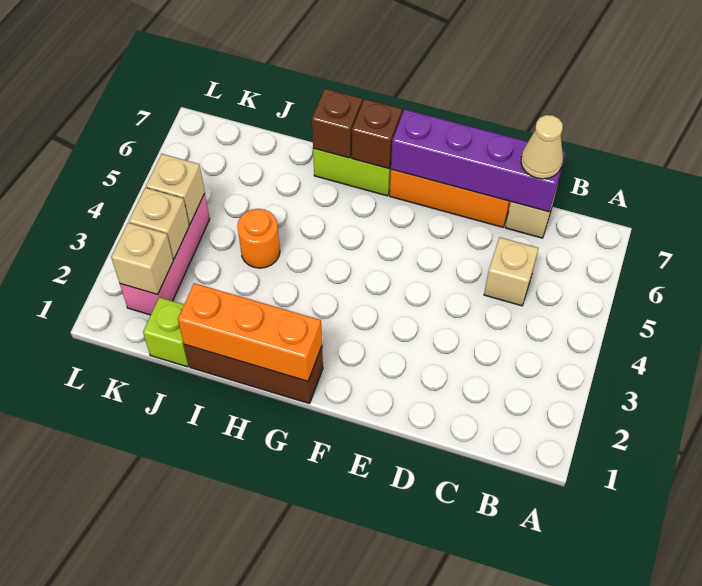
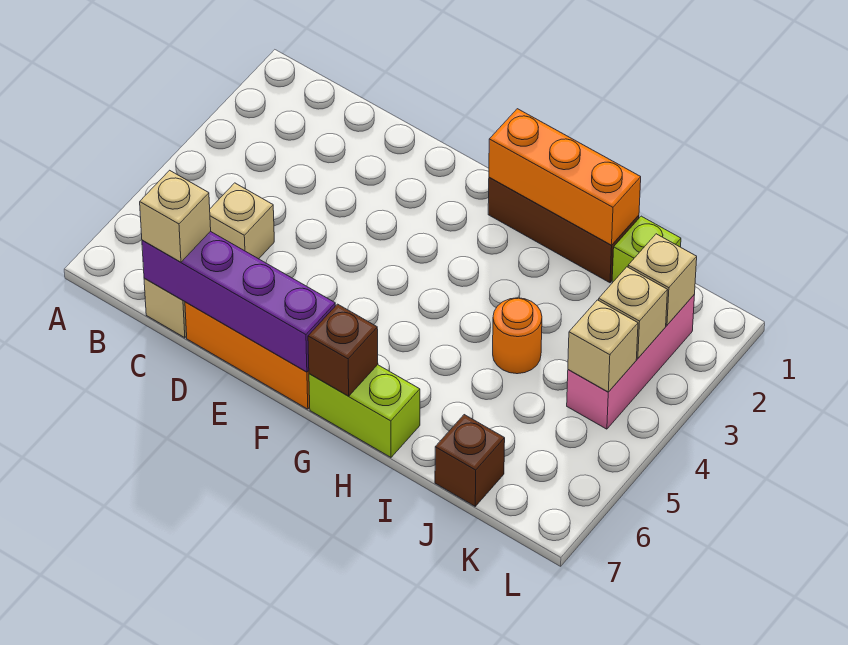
tan cone C7 level 3 -> tan brick C7 level 3
brown brick H7 level 2 -> brown brick J7 level 1

